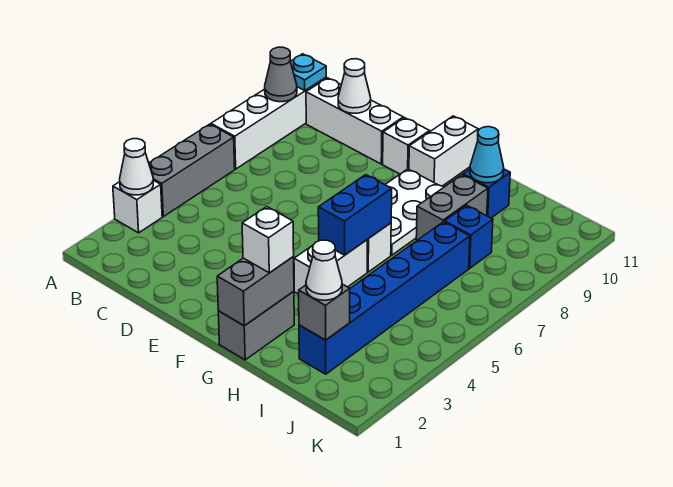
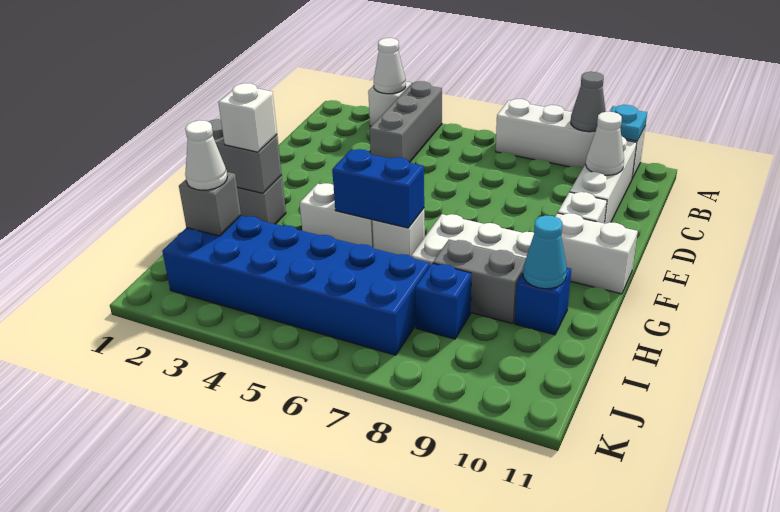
grey brick A4:A6 level 1 -> grey brick A4:C4 level 1
blue brick I2:I7 level 1 -> blue brick I2:J7 level 1

